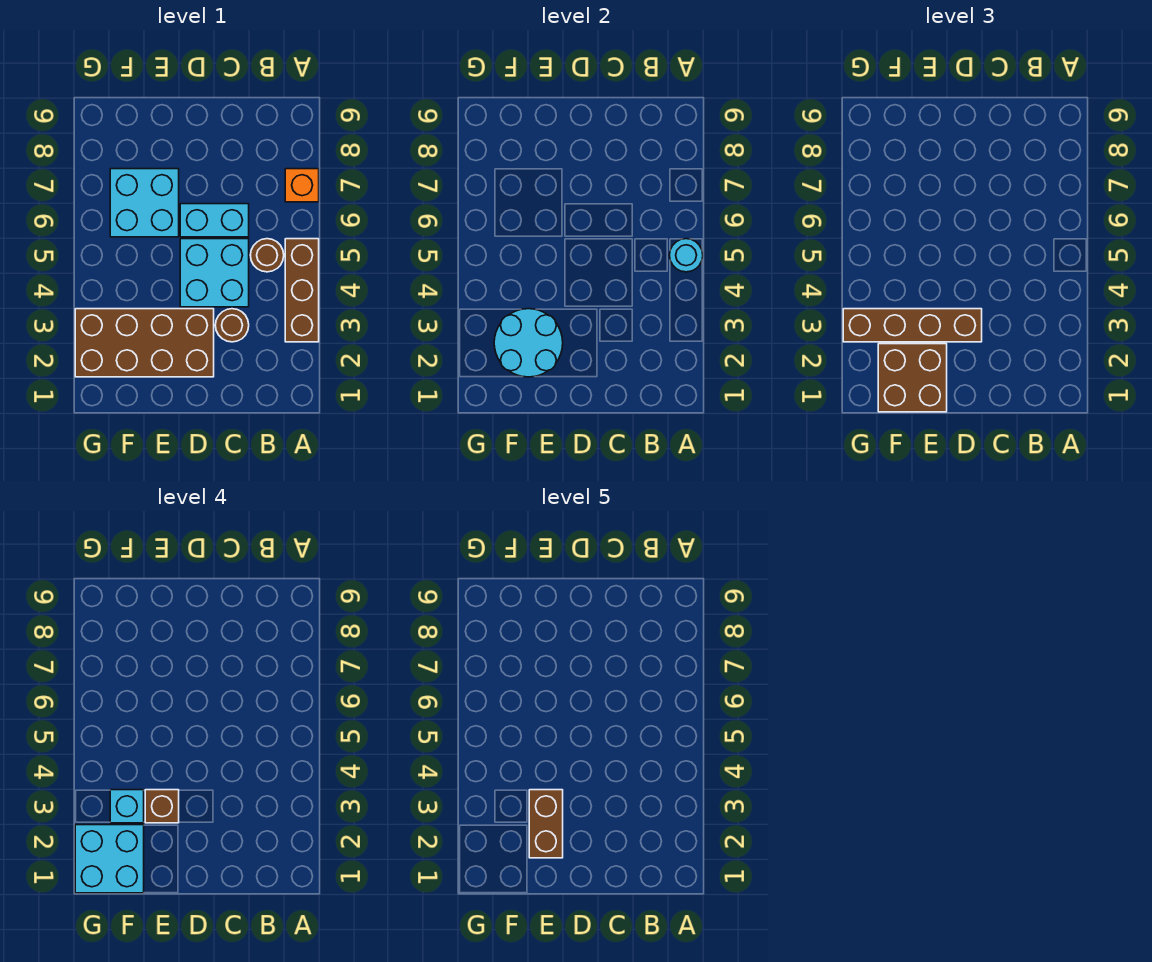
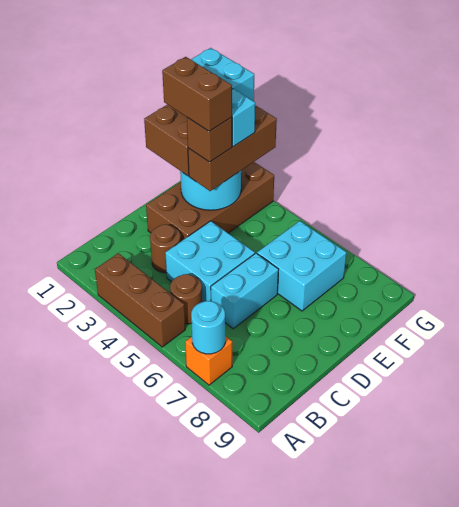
cyan round brick A5 level 2 -> cyan round brick A7 level 2
brown brick D3:G3 level 3 -> brown brick E3:G3 level 3

